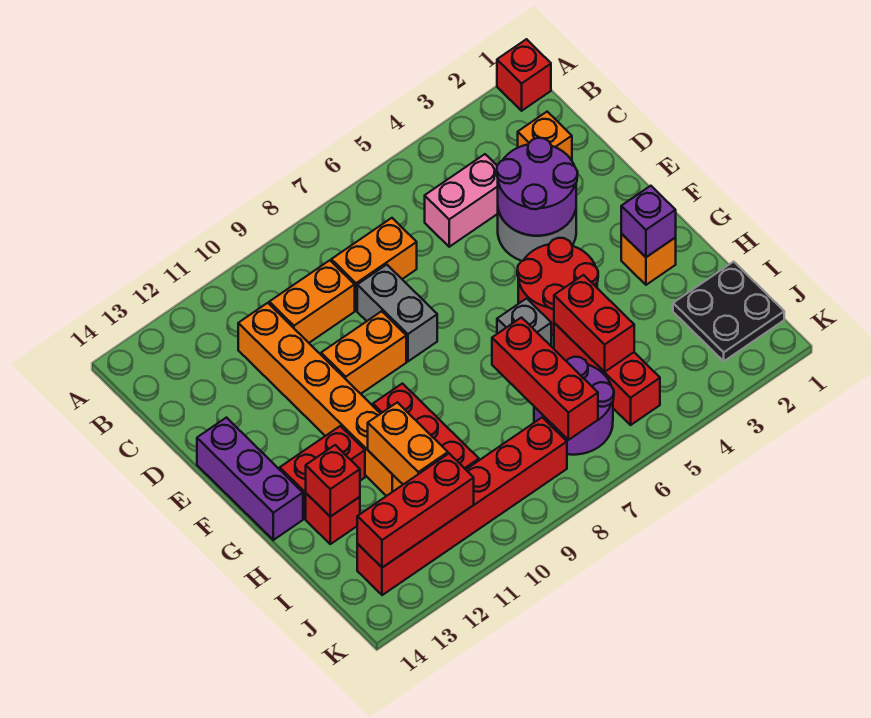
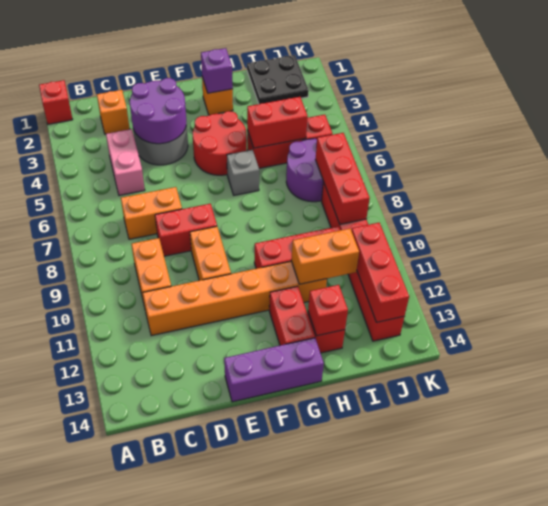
orange brick C7:C8 level 1 -> orange brick C7:D7 level 1
grey brick D8:E8 level 1 -> red brick D8:E8 level 1
red brick H7:J7 level 2 -> red brick J7:J9 level 2

